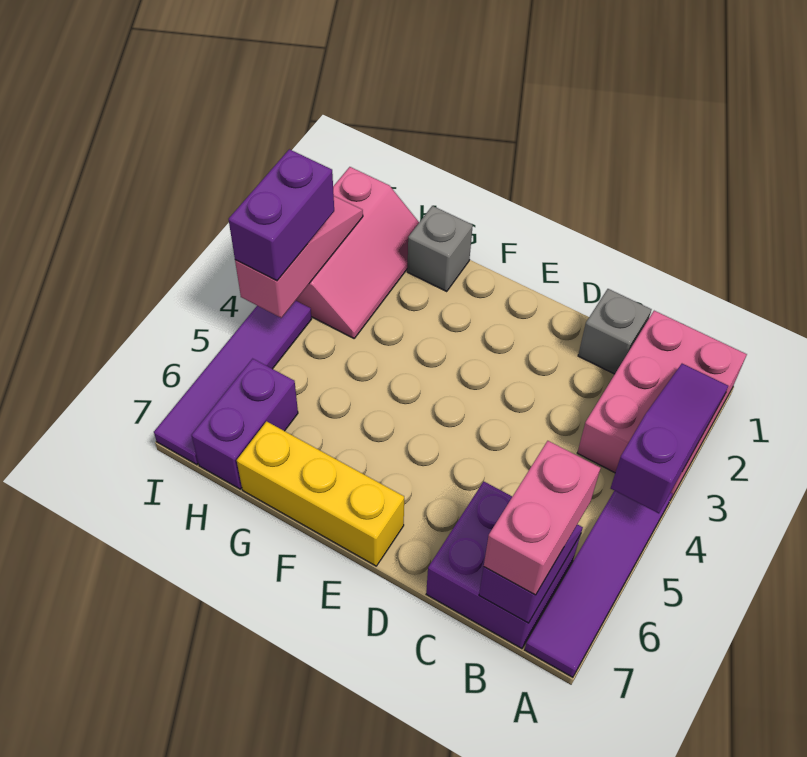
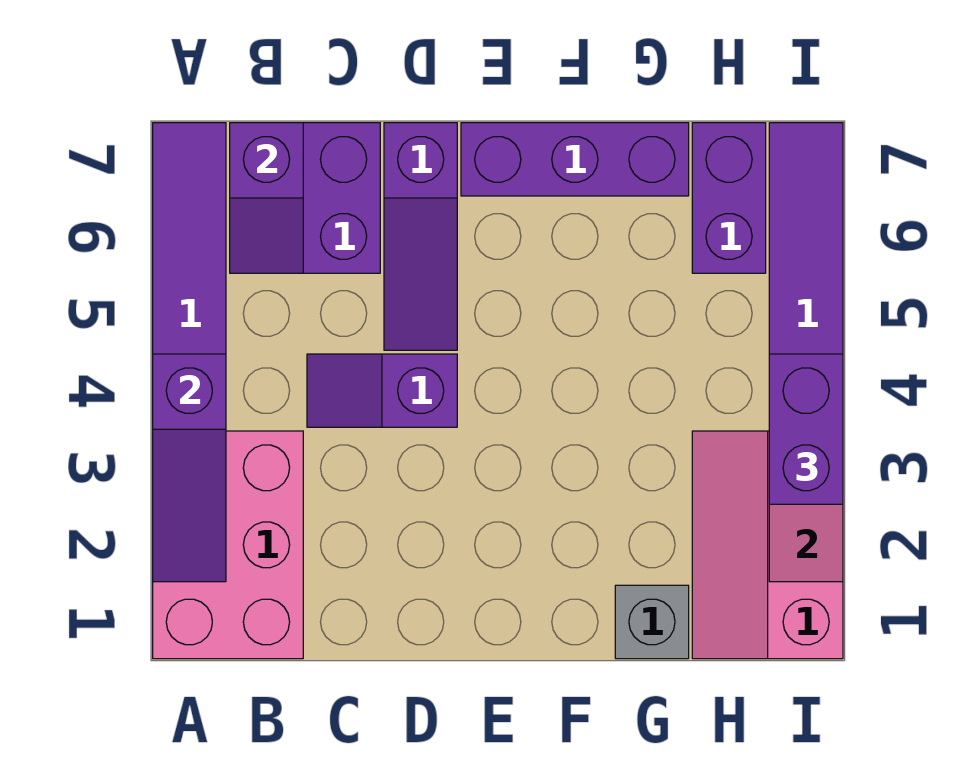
pink brick B6:B7 level 3 -> none
grey brick C1 level 1 -> none
none -> purple slope C4:D4 level 1 top D
none -> purple slope D5:D7 level 1 top 7
yellow brick E7:G7 level 1 -> purple brick E7:G7 level 1

